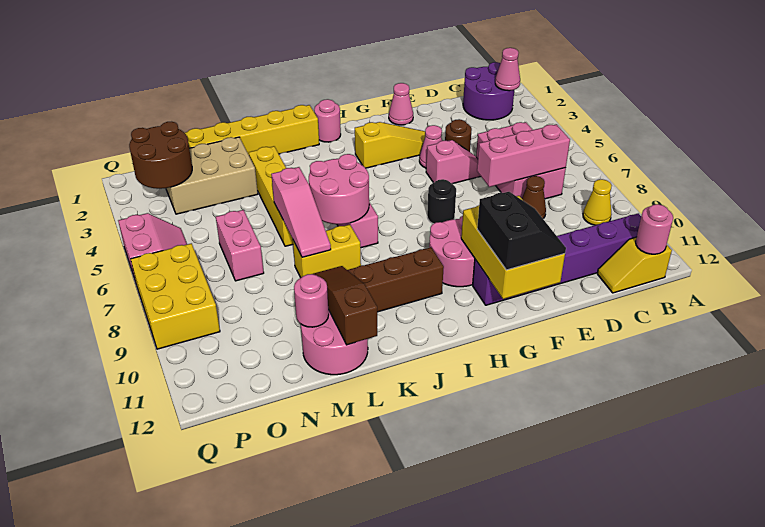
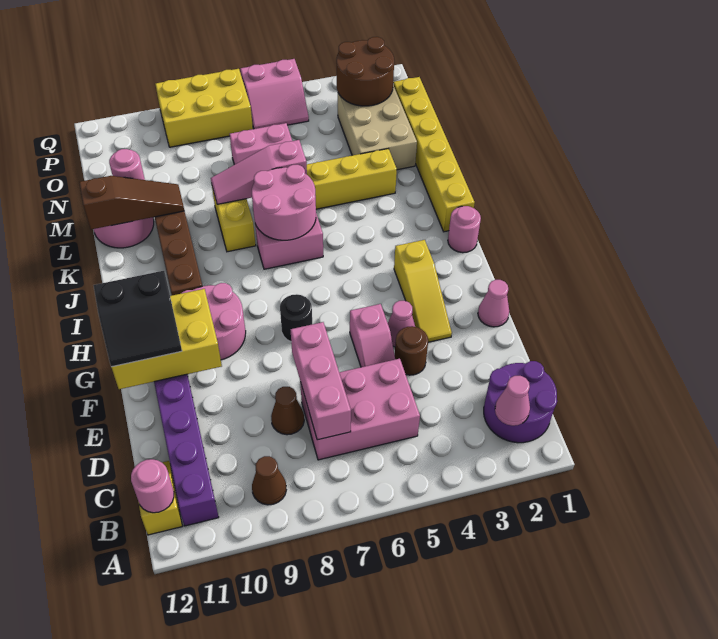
yellow cone B9 level 1 -> brown cone B9 level 1

